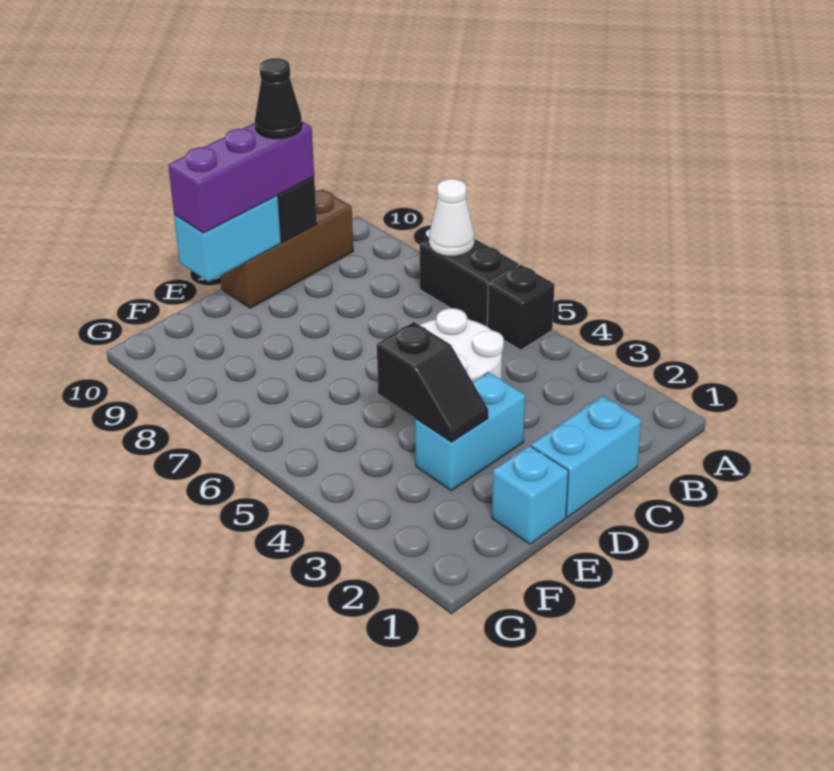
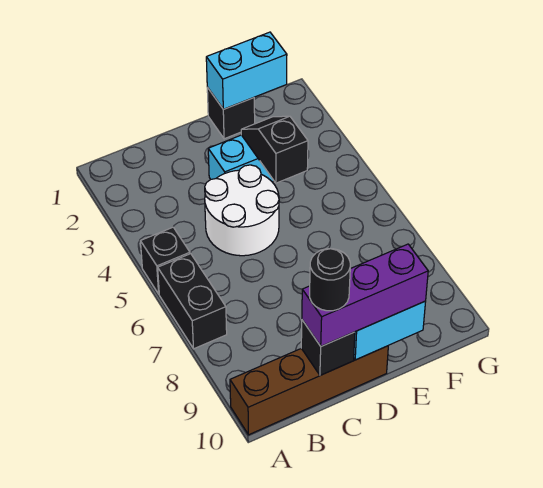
white cone A7 level 2 -> none
brown brick B10:D10 level 1 -> brown brick A10:D10 level 1
cyan brick C1:D1 level 1 -> cyan brick E1:F1 level 2
black cone C10 level 4 -> black round brick C10 level 4
cyan brick E1 level 1 -> black brick E1 level 1

